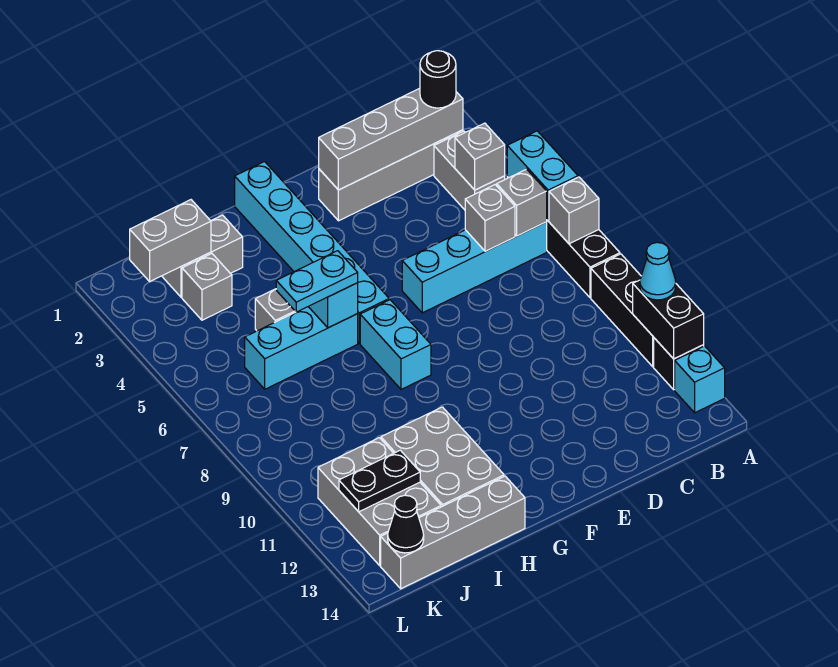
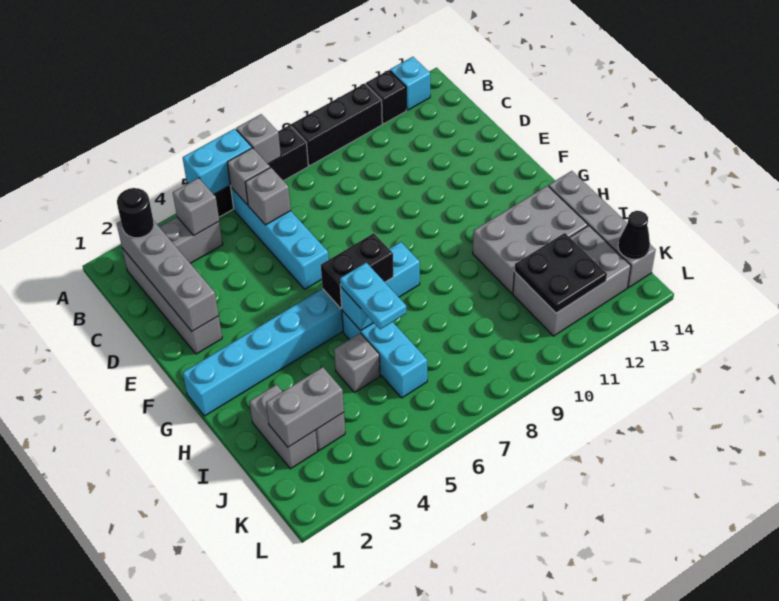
black brick A11:A12 level 2 -> black brick G6:G7 level 2
cyan cone A11 level 3 -> none
grey brick J2:K2 level 2 -> grey brick J2:J3 level 2
black plate J12:K12 level 2 -> black plate J11:K12 level 2

